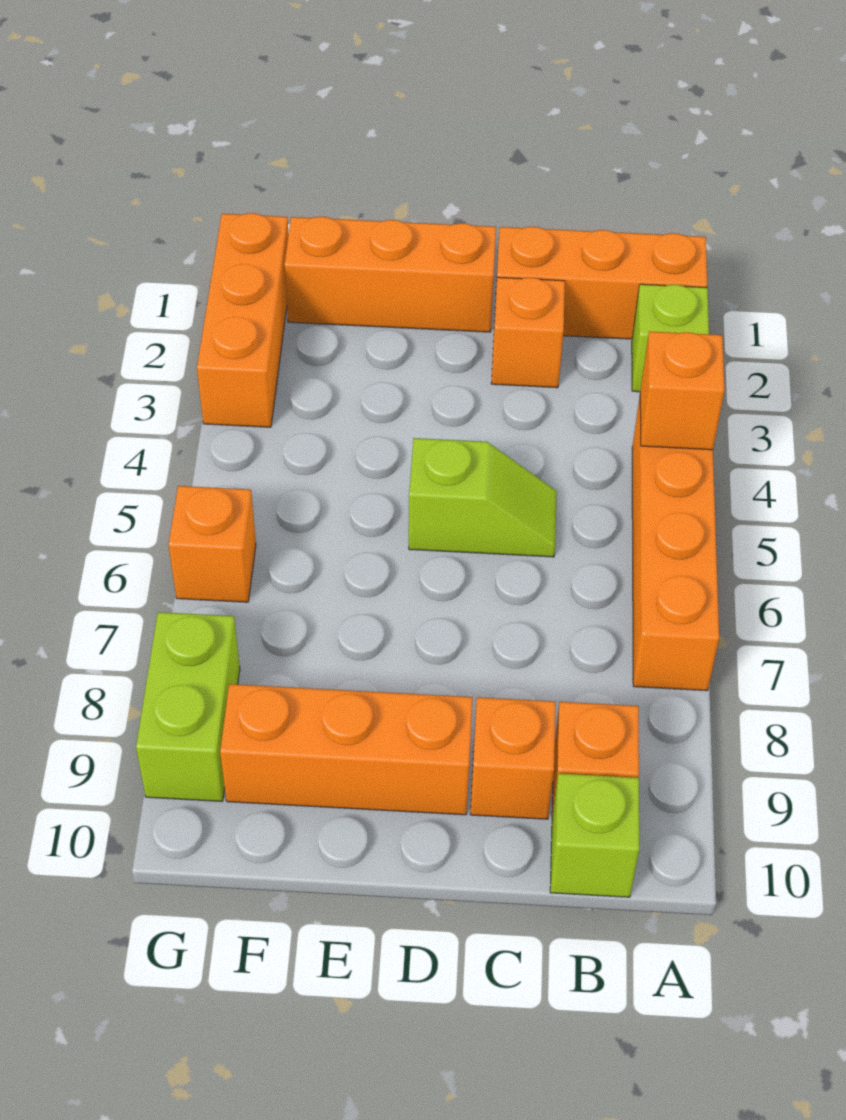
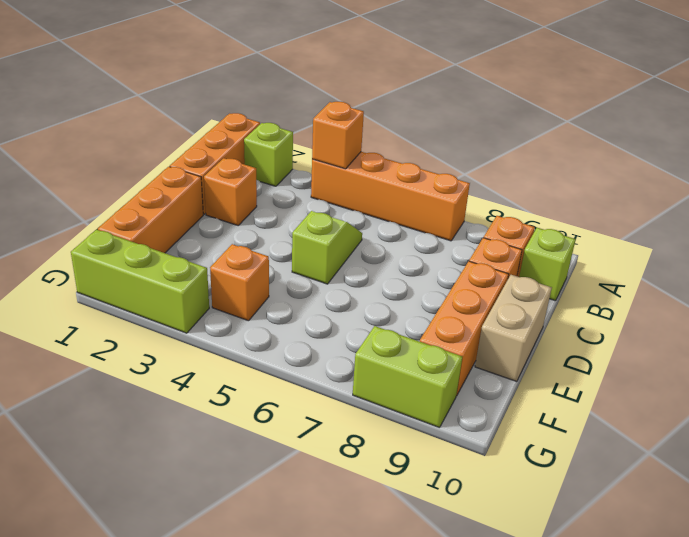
none -> tan brick D10:E10 level 1
orange brick G1:G3 level 1 -> lime brick G1:G3 level 1
orange brick G6 level 1 -> orange brick F4 level 1

